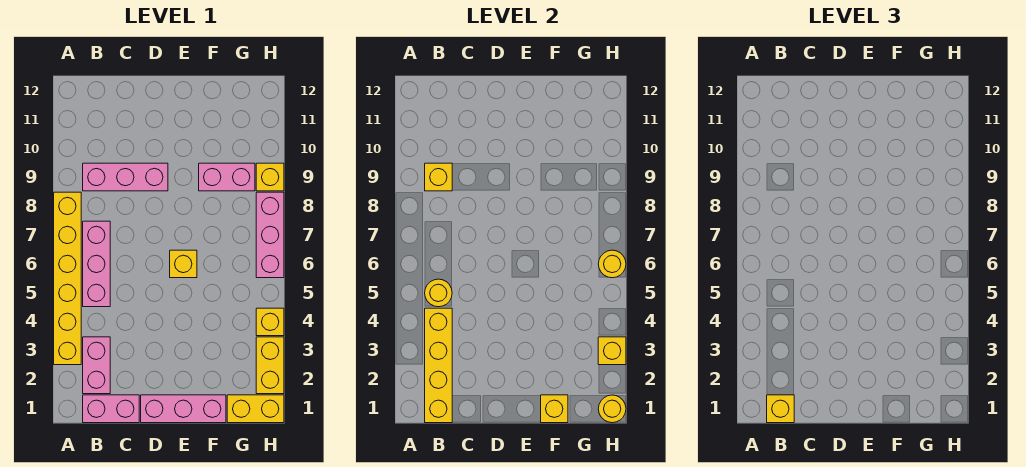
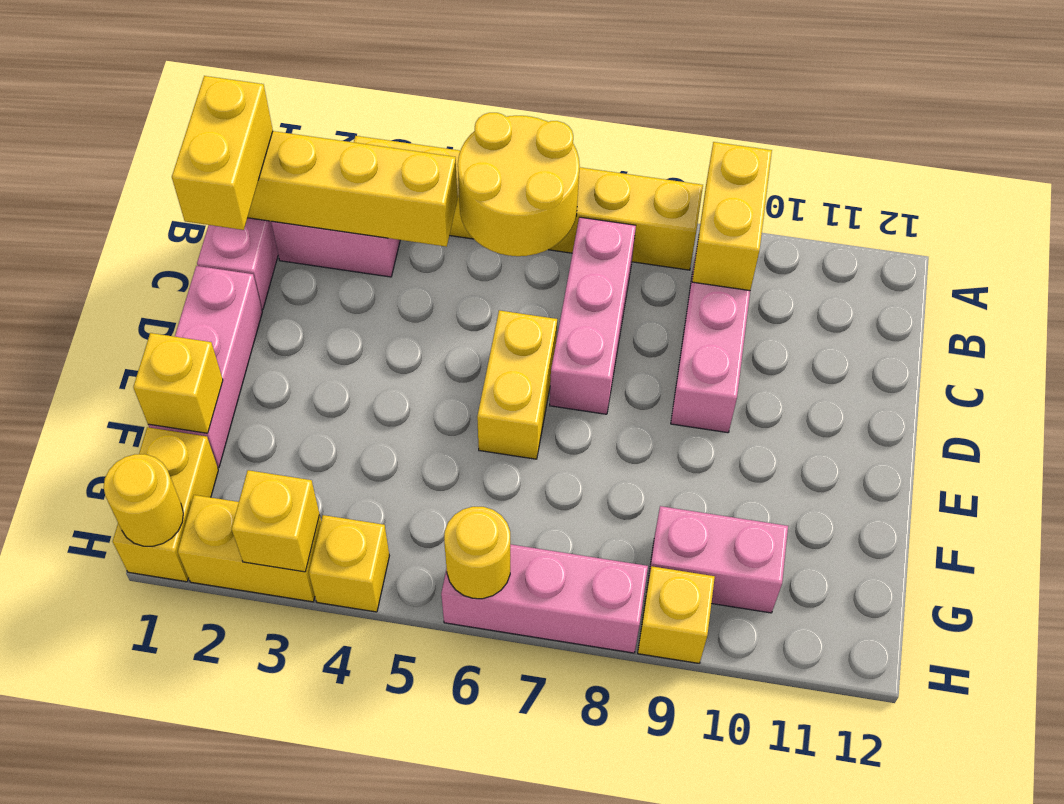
yellow brick B1 level 3 -> yellow brick B1:C1 level 3
pink brick B5:B7 level 1 -> pink brick B7:D7 level 1
yellow round brick B5 level 2 -> yellow round brick A5:B6 level 2
yellow brick B9 level 2 -> yellow brick A9:B9 level 2
yellow brick E6 level 1 -> yellow brick D6:E6 level 1
pink brick F9:G9 level 1 -> pink brick G9:G10 level 1

